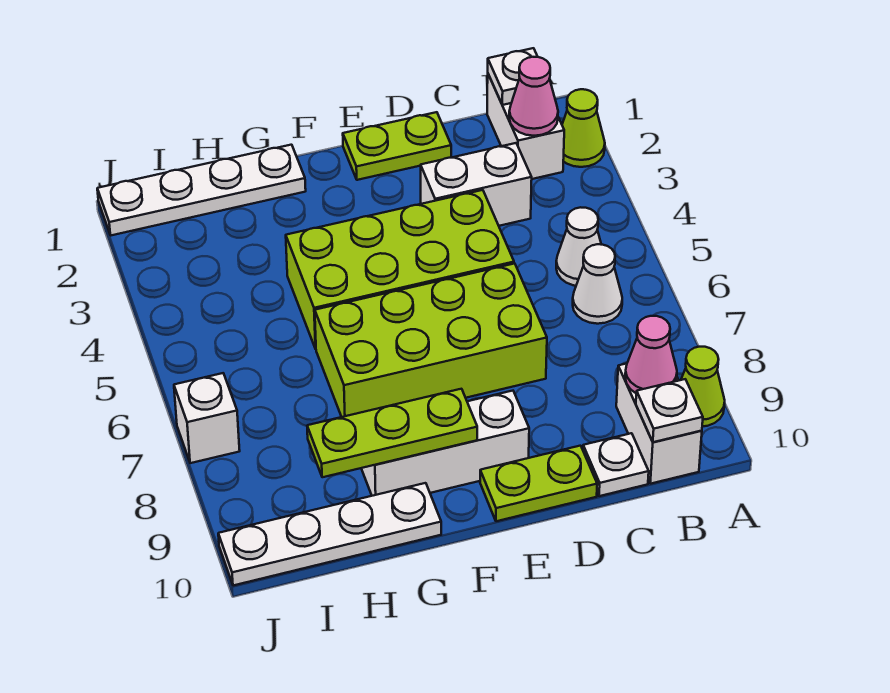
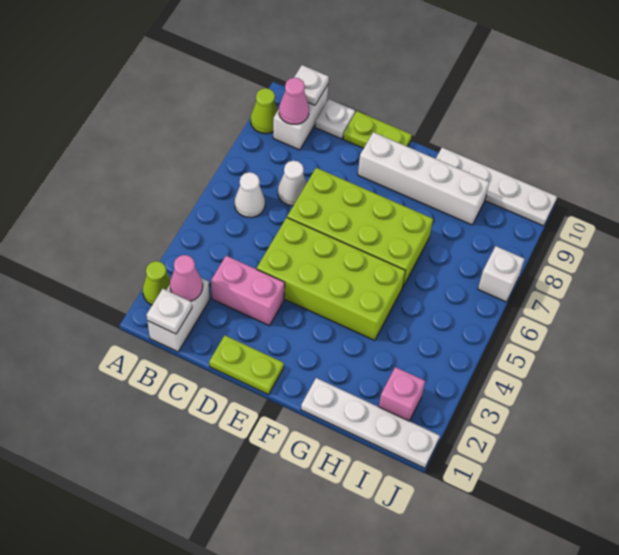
white cone B5 level 1 -> white cone C7 level 1
white brick C3:D3 level 1 -> pink brick C3:D3 level 1
white brick E9:G9 level 1 -> white brick E9:H9 level 1
lime plate F9:H9 level 2 -> none
none -> pink brick I2 level 1

